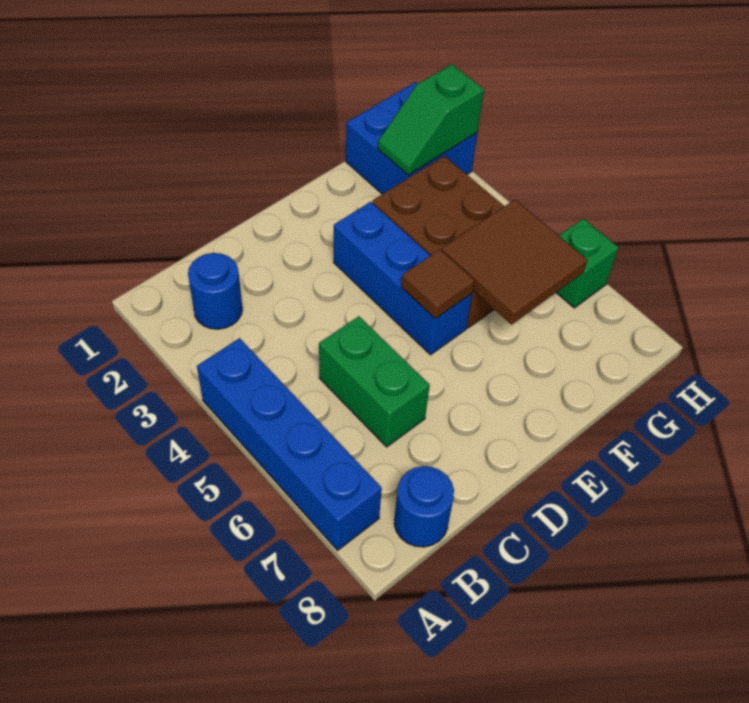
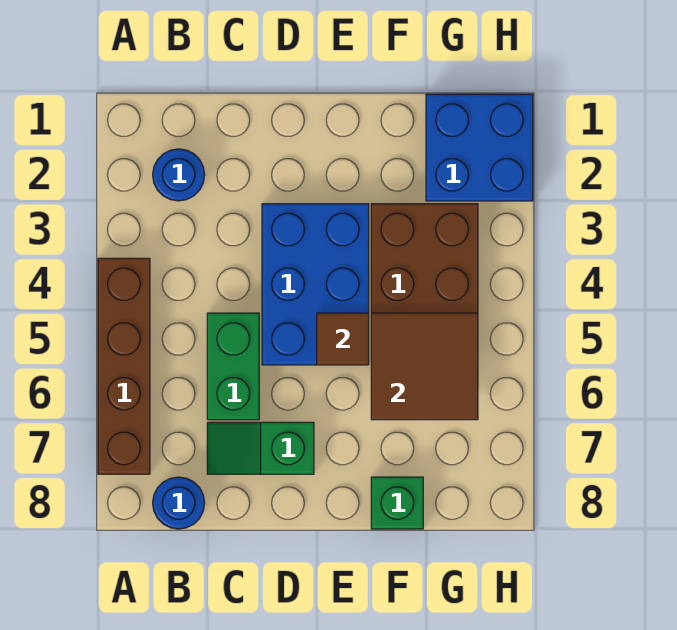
blue brick A4:A7 level 1 -> brown brick A4:A7 level 1
blue brick E3:E5 level 1 -> blue brick D3:E5 level 1
green slope G2:H2 level 2 top H -> green slope C7:D7 level 1 top D
green brick H6 level 1 -> green brick F8 level 1

